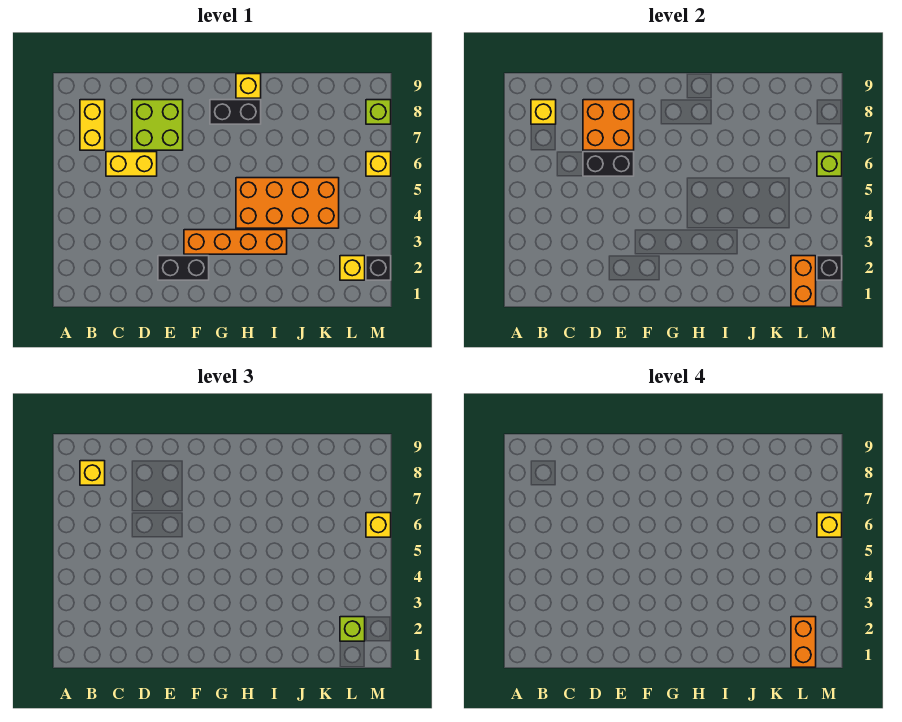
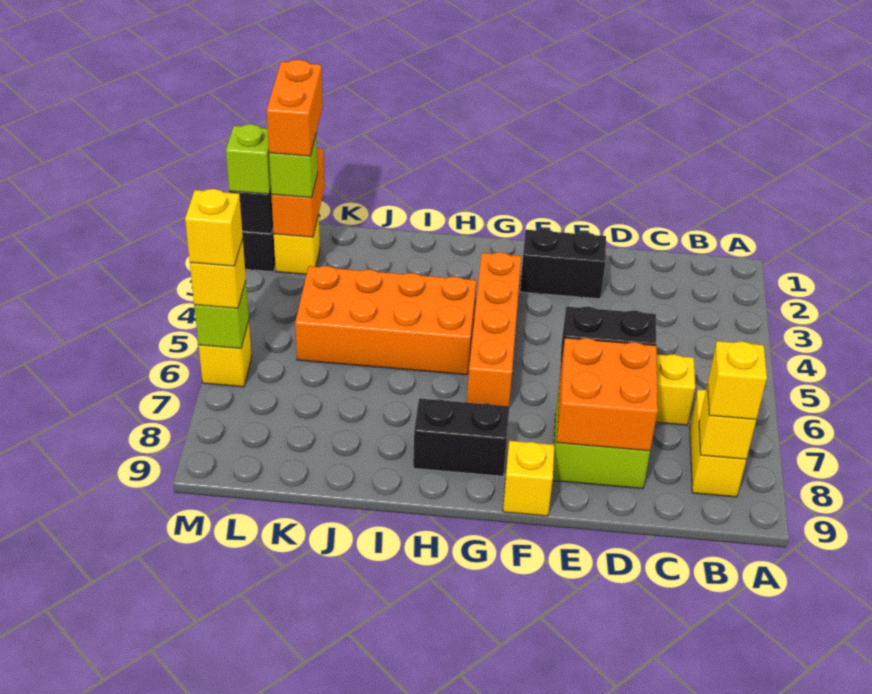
orange brick F3:I3 level 1 -> orange brick G3:G6 level 1
yellow brick H9 level 1 -> yellow brick F9 level 1
lime brick M8 level 1 -> lime brick M2 level 3

